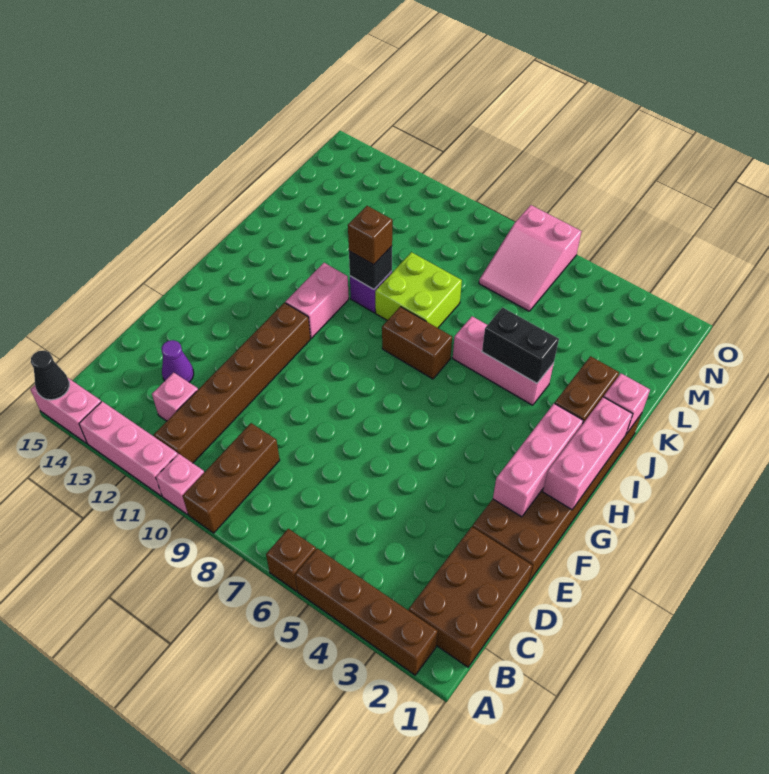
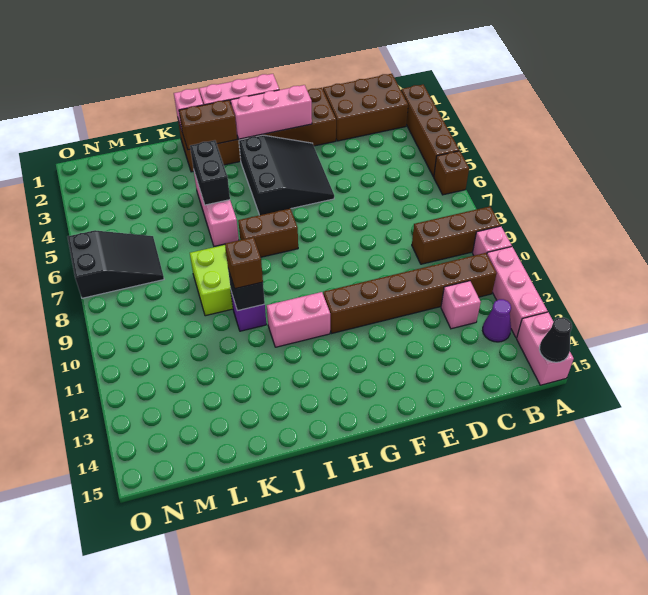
purple cone D13 level 1 -> purple cone B13 level 1
none -> black slope F3:H5 level 1 top H
brown brick I7:I8 level 1 -> brown brick H7:I7 level 1
pink slope M6:O7 level 1 top O -> black slope M6:O7 level 1 top O

